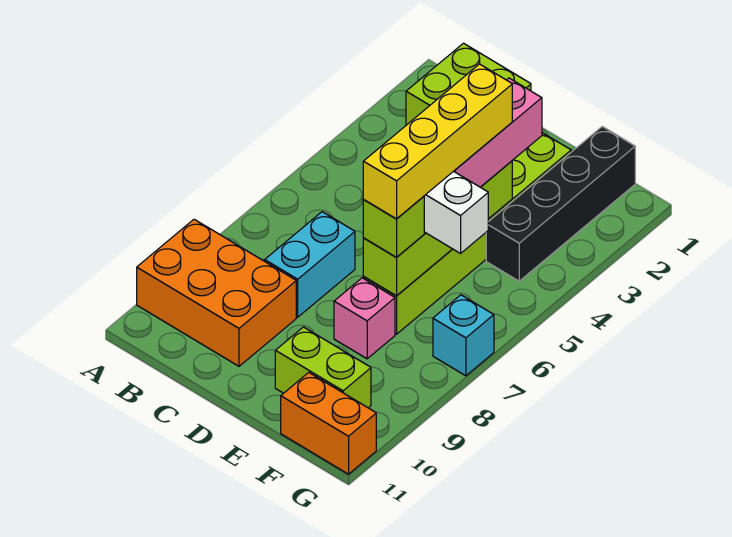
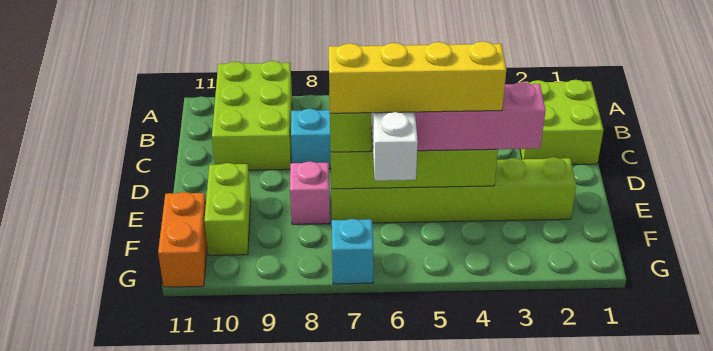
orange brick A9:C10 level 1 -> lime brick A9:C10 level 1
black brick F1:F4 level 1 -> none

